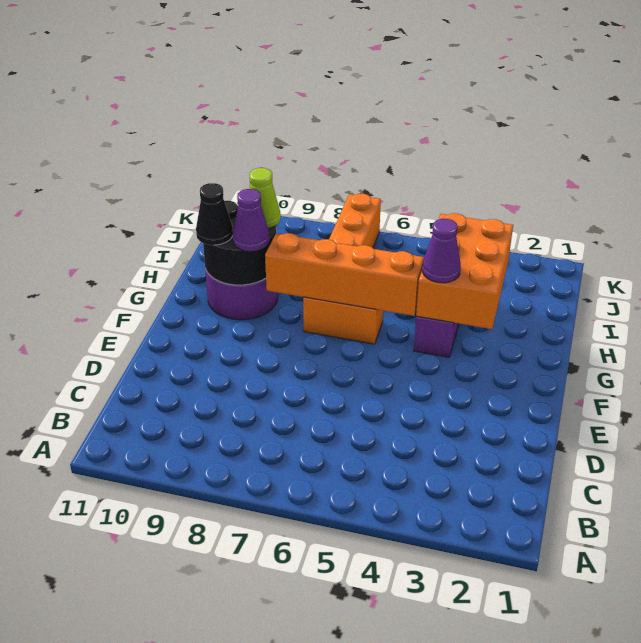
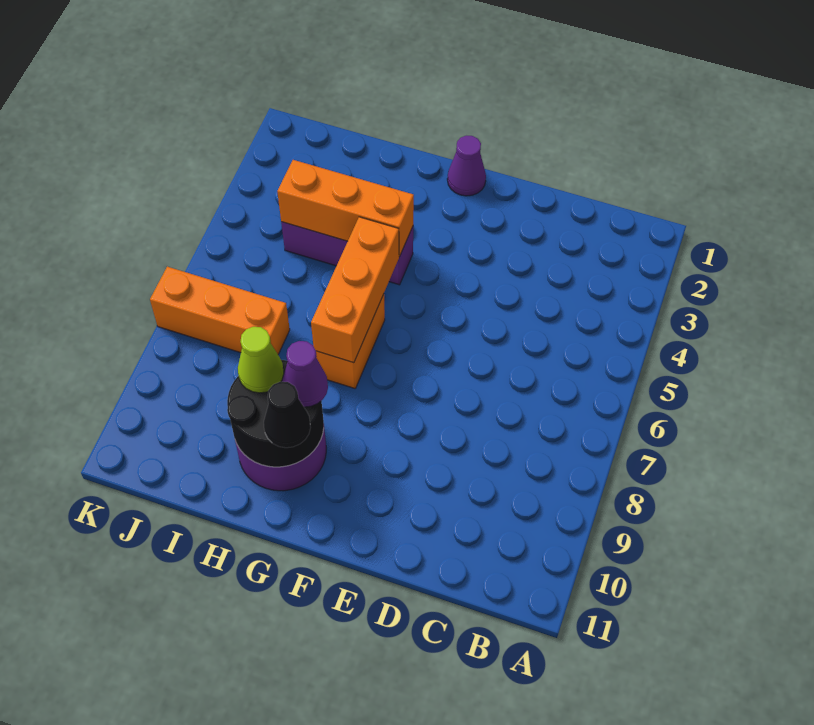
orange brick G3:I4 level 2 -> orange brick G4:I4 level 2
purple cone G4 level 3 -> purple cone F1 level 1
orange brick G5:G8 level 2 -> orange brick G5:G7 level 2

